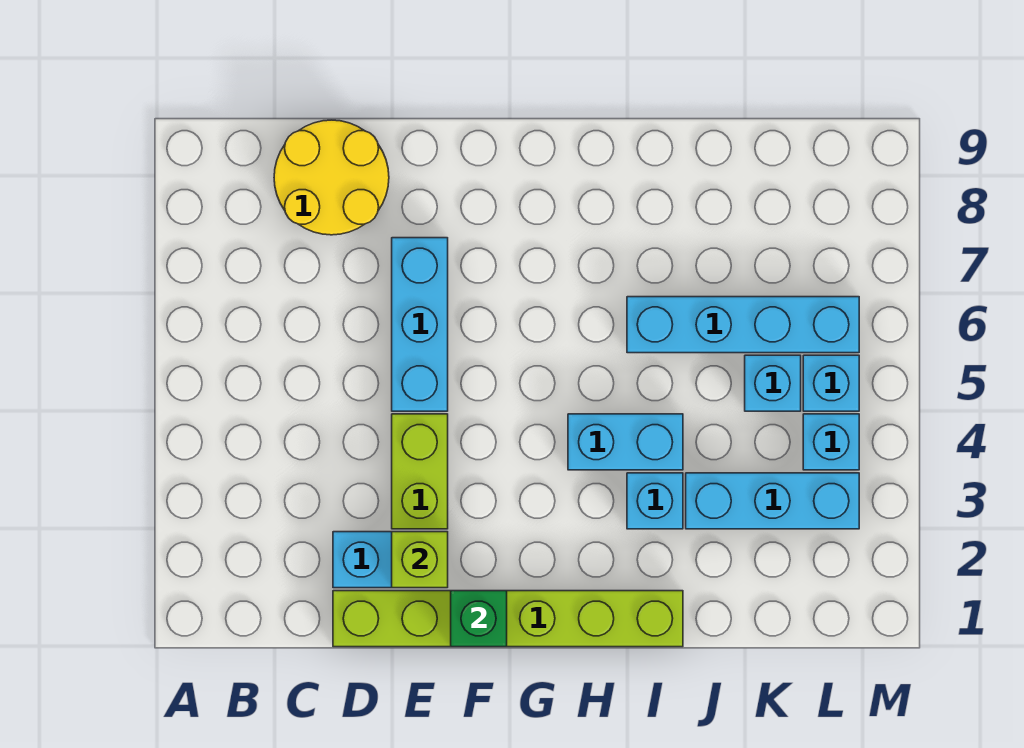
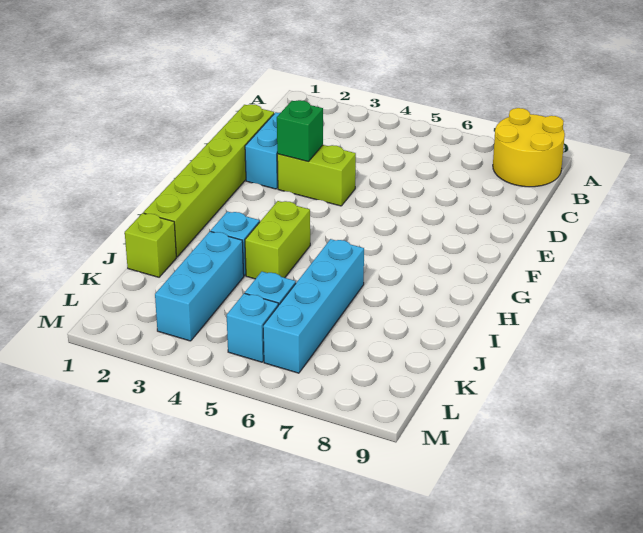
yellow round brick C8:D9 level 1 -> yellow round brick A8:B9 level 1
lime brick E2 level 2 -> lime brick J1 level 1
cyan brick E5:E7 level 1 -> none
green brick F1 level 2 -> green brick E3 level 2
cyan brick H4:I4 level 1 -> lime brick H4:I4 level 1
cyan brick L4 level 1 -> none

